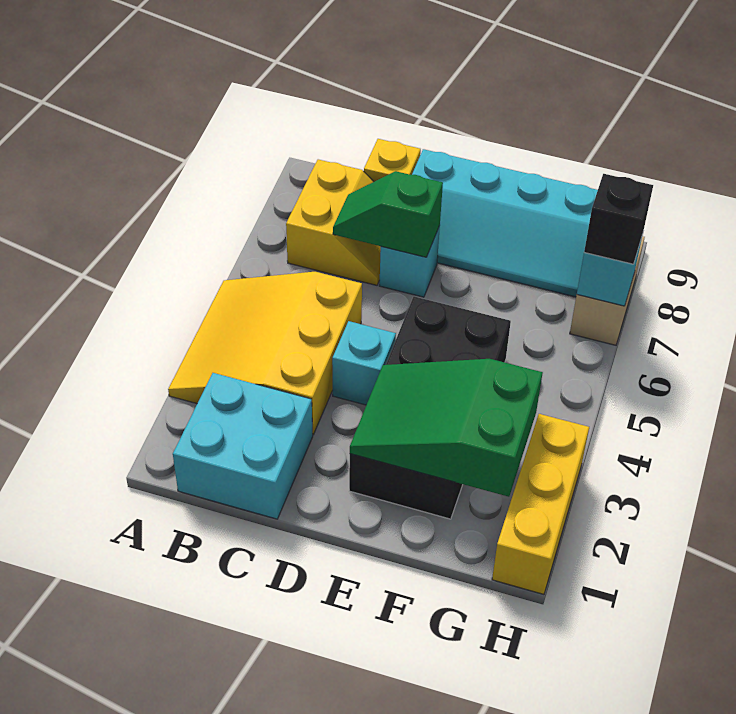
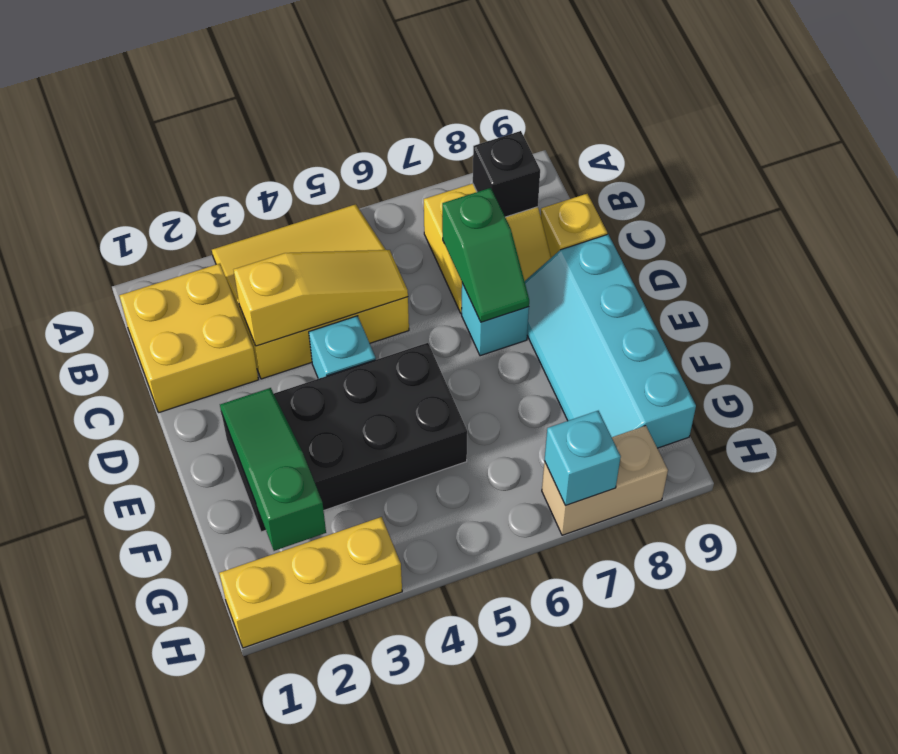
cyan brick B1:C2 level 1 -> yellow brick B1:C2 level 1
none -> yellow slope C3:C5 level 2 top 3
green slope C7:D7 level 2 top D -> green slope C7:D7 level 2 top C
green slope E2:G3 level 2 top G -> green slope E2:G2 level 2 top G
black brick H7 level 3 -> black brick B8 level 2

